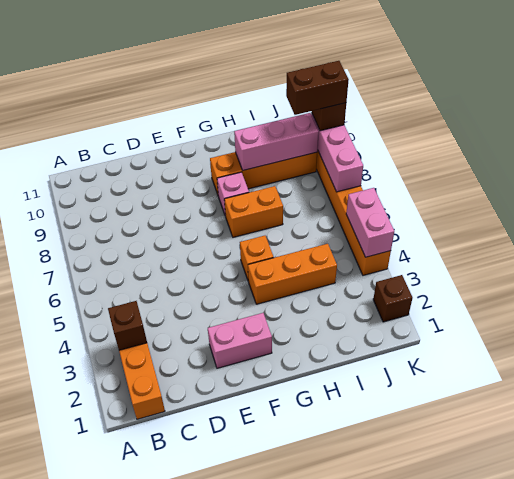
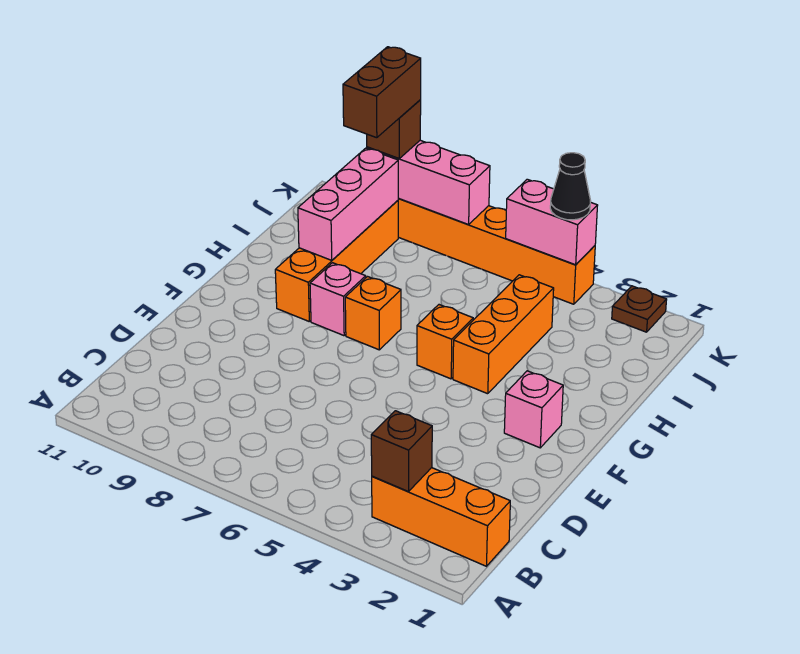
pink brick E2:F2 level 1 -> pink brick F2 level 1
orange brick G7:H7 level 1 -> orange brick G7 level 1
brown brick K2 level 1 -> brown plate K2 level 1
none -> black cone K4 level 3

